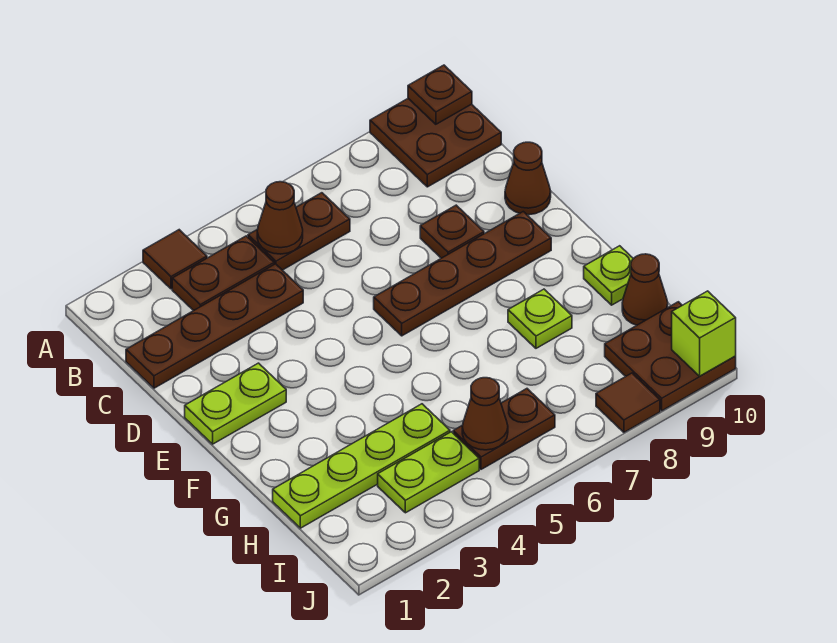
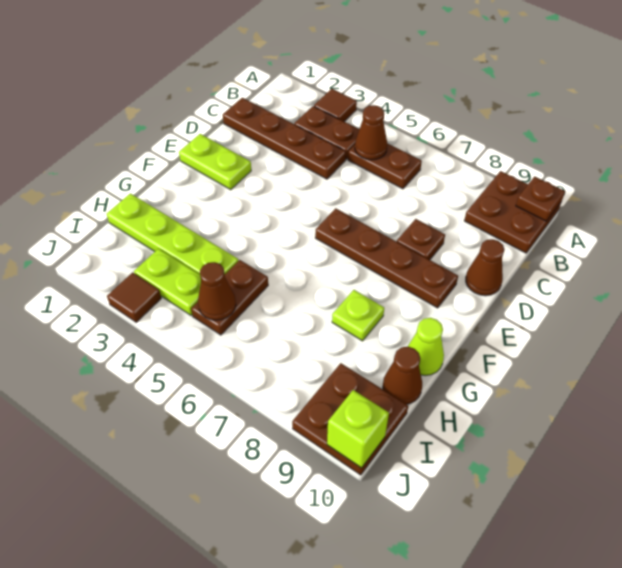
lime plate G10 level 1 -> lime cone G10 level 1
brown plate I5:I6 level 1 -> brown plate H5:I5 level 1
brown tile J8 level 1 -> brown tile J3 level 1

